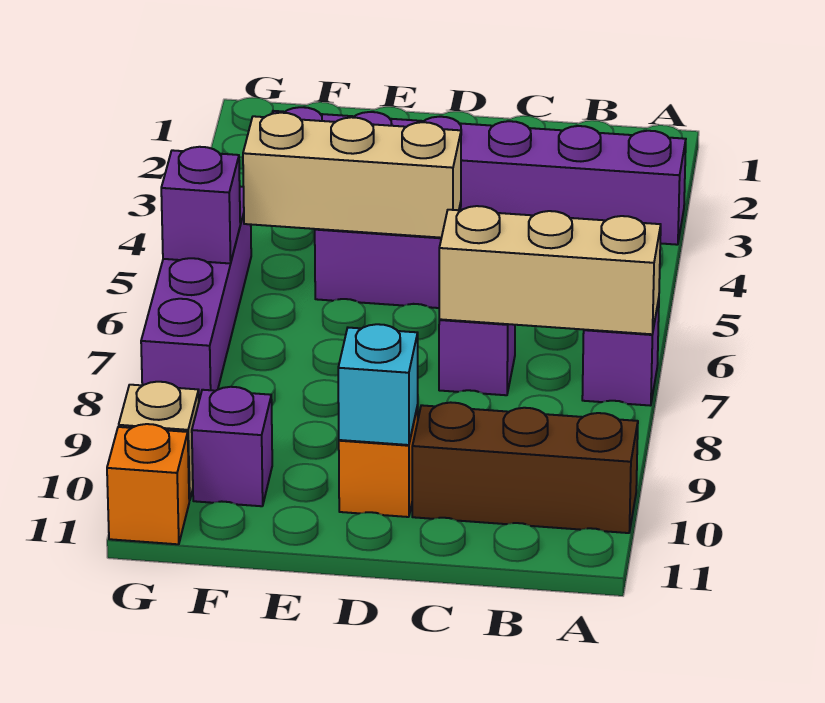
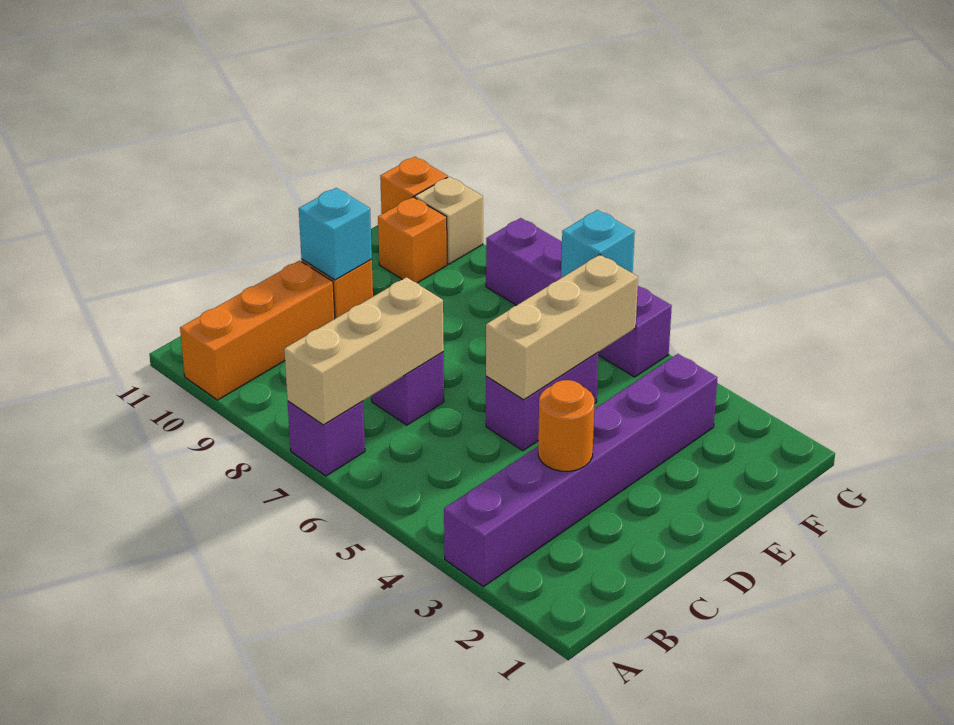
brown brick A10:C10 level 1 -> orange brick A10:C10 level 1
none -> orange round brick C3 level 2
purple brick F10 level 1 -> orange brick F10 level 1
purple brick G6 level 2 -> cyan brick G6 level 2

